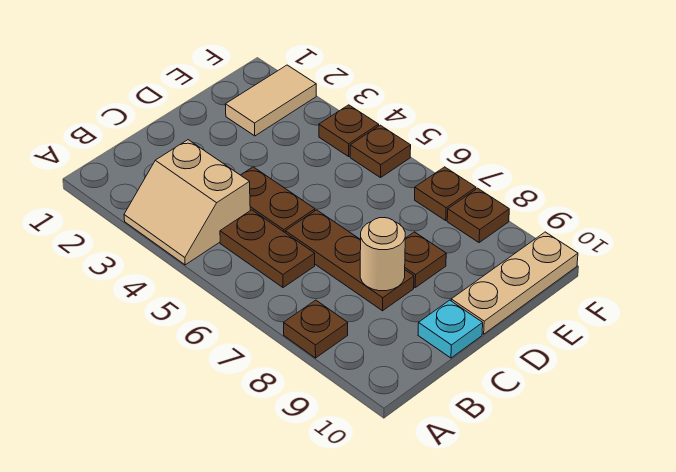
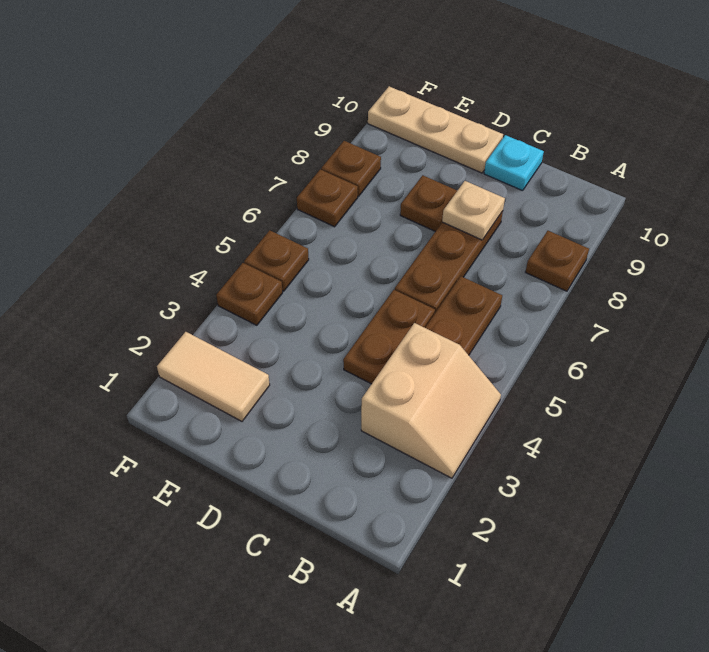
tan round brick C8 level 2 -> tan plate C8 level 2

